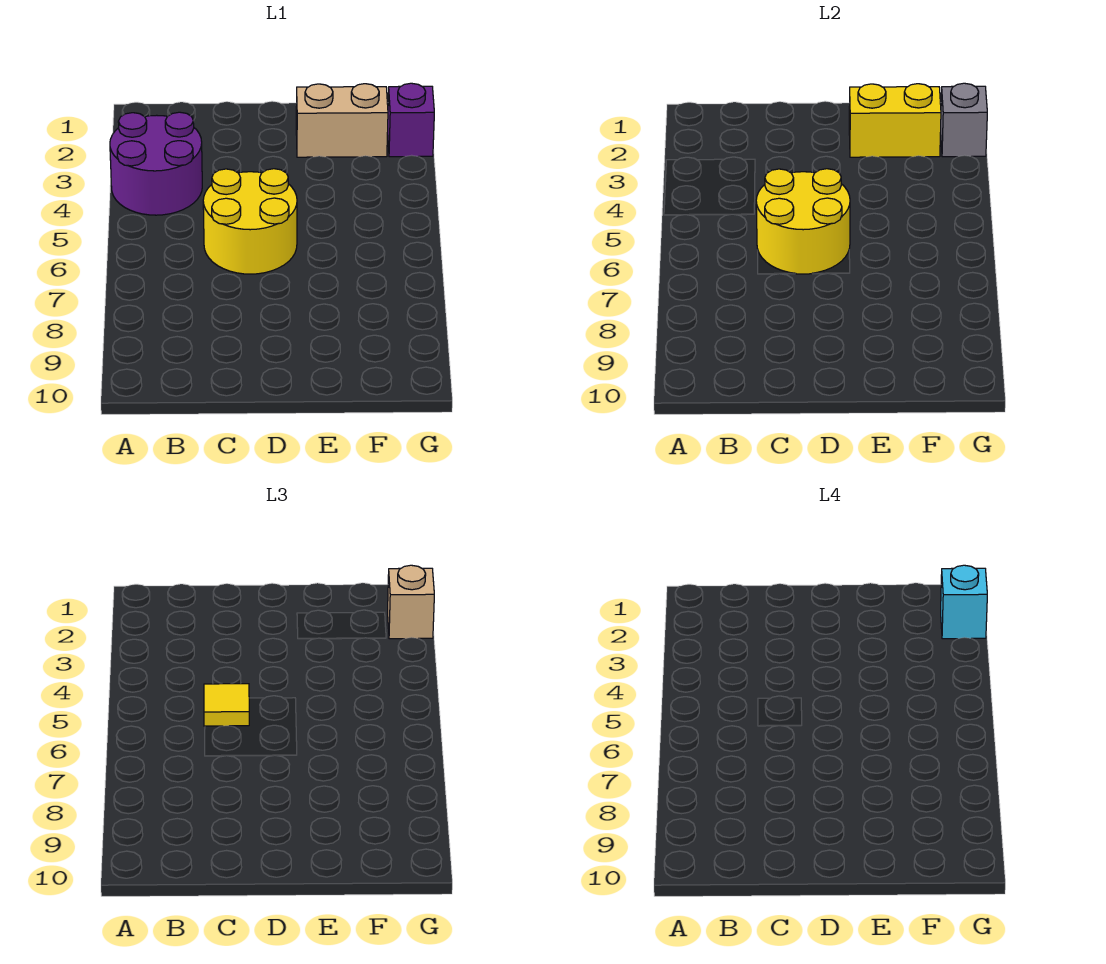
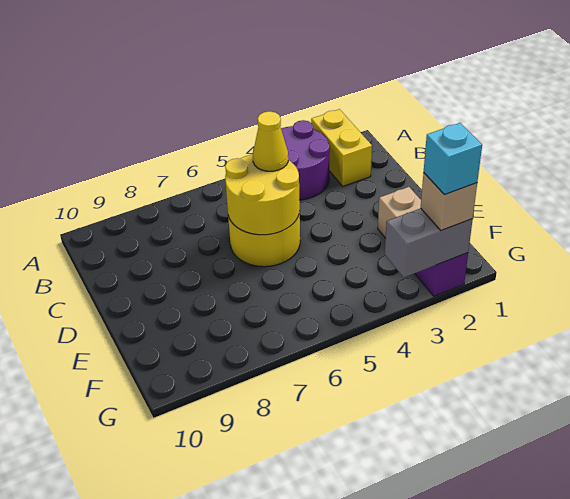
yellow tile C5 level 3 -> yellow cone C5 level 3
yellow brick E2:F2 level 2 -> yellow brick A2:B2 level 1
grey brick G2 level 2 -> grey brick G2:G3 level 2

